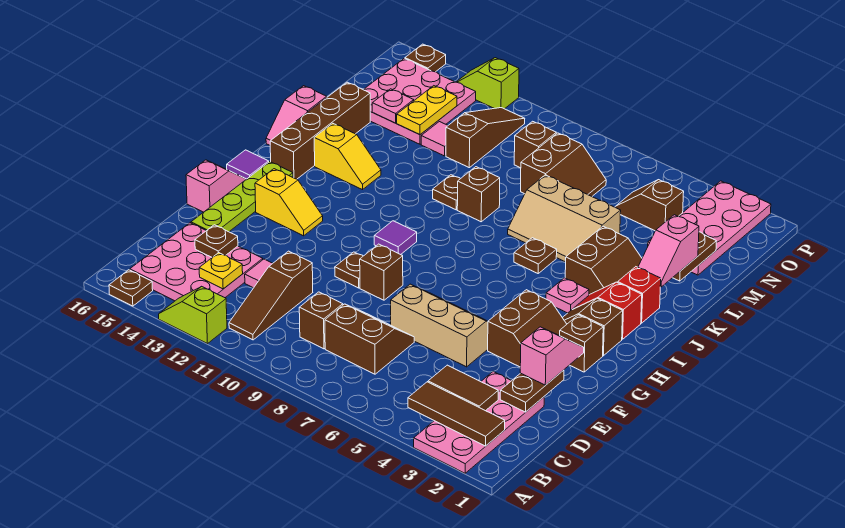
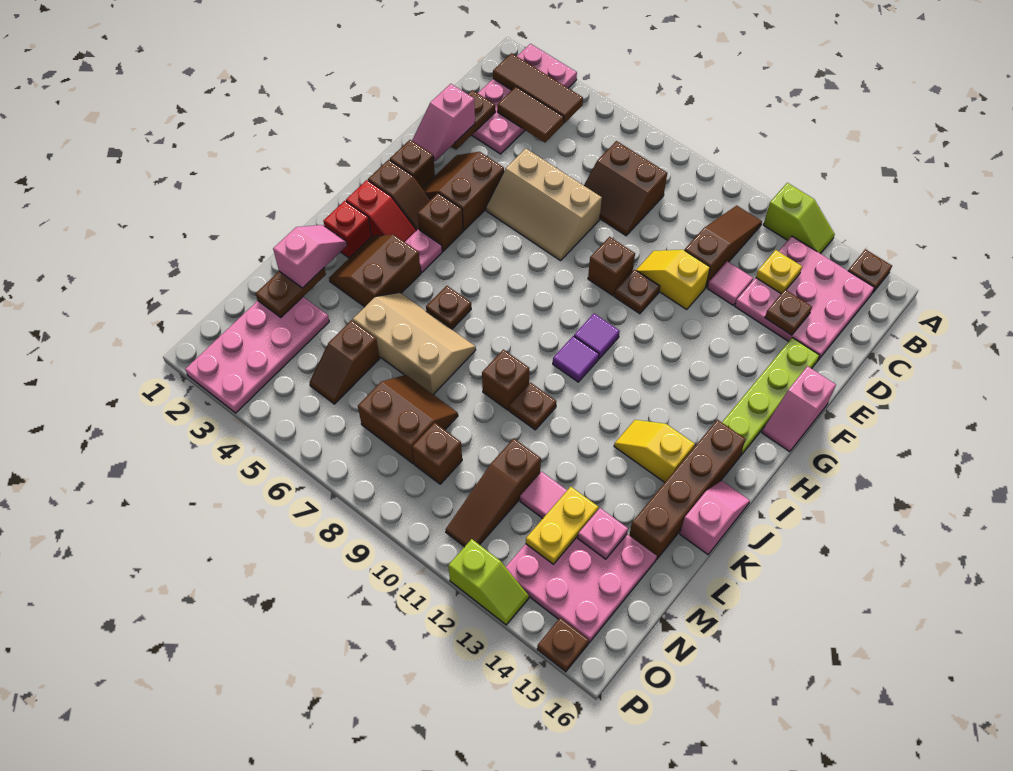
brown brick C9 level 1 -> brown brick H4 level 1
yellow slope G13:G14 level 1 top 14 -> yellow slope E10:E11 level 1 top 11
purple tile H16 level 1 -> purple tile I10 level 1
brown slope M7:N8 level 1 top 8 -> brown slope M7:N8 level 1 top N
brown slope N4:N5 level 1 top 4 -> brown slope M5:N5 level 1 top M

